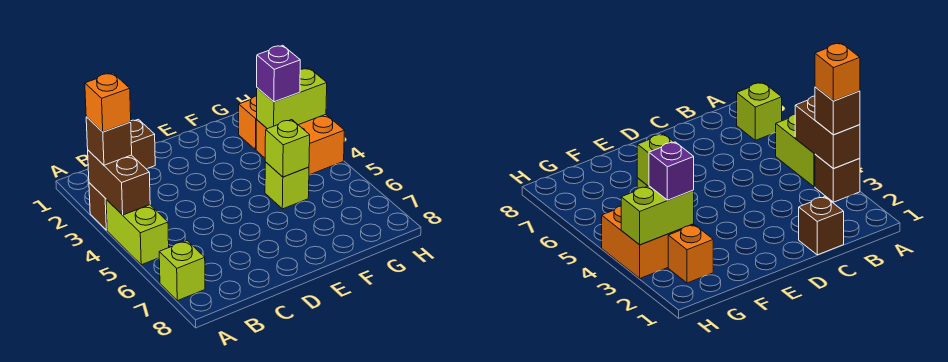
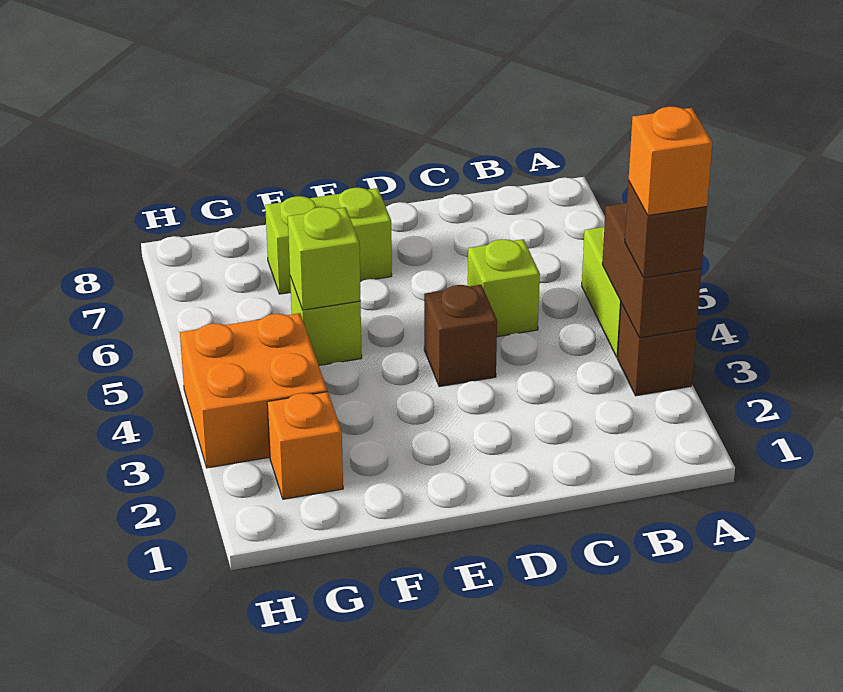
lime brick A7 level 1 -> lime brick C5 level 1
brown brick C1 level 1 -> brown brick D4 level 1
lime brick G3:H3 level 2 -> lime brick E7:F7 level 1
purple brick G3 level 3 -> none

